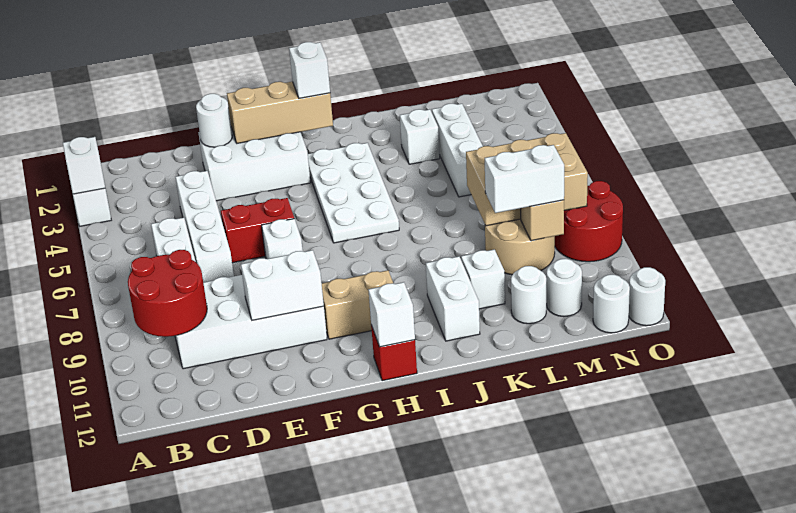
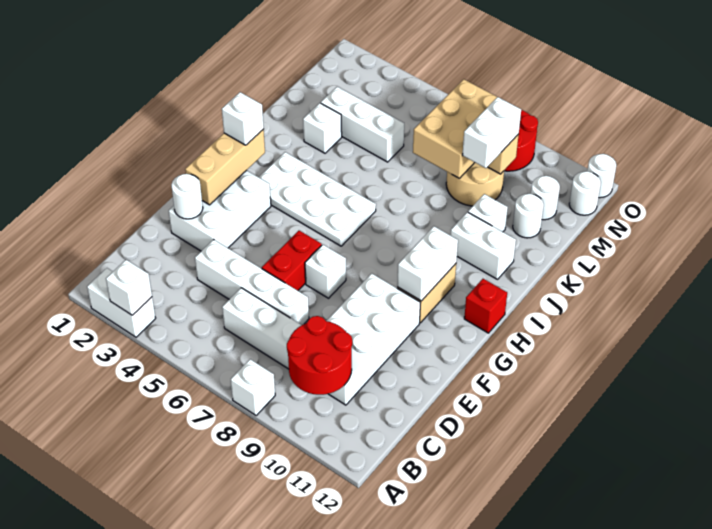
white brick E10:F10 level 2 -> white brick G10:H10 level 2
white brick H12 level 2 -> white brick A8 level 1

